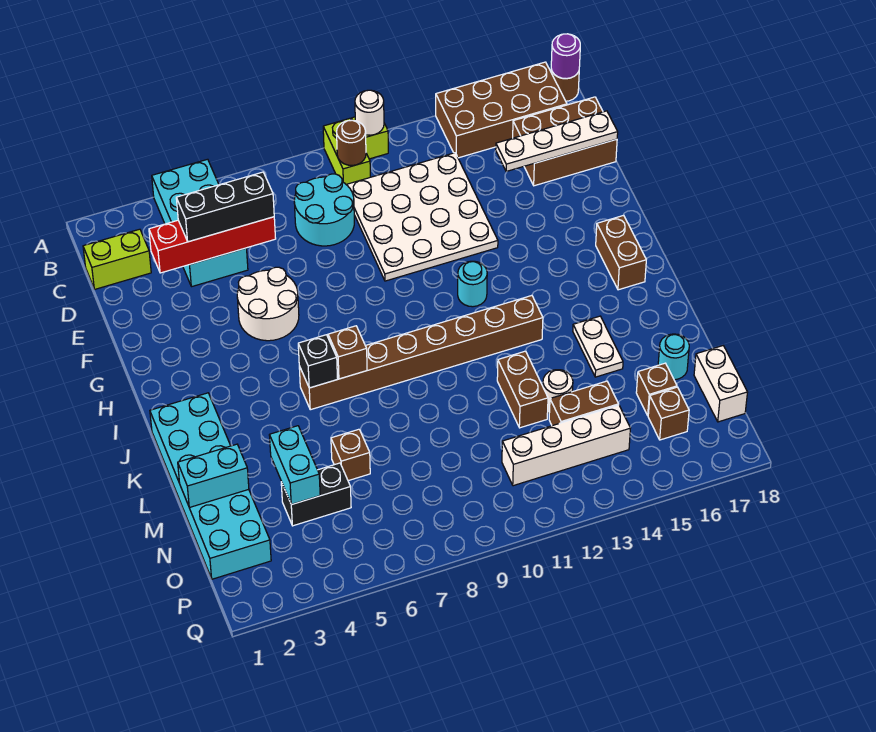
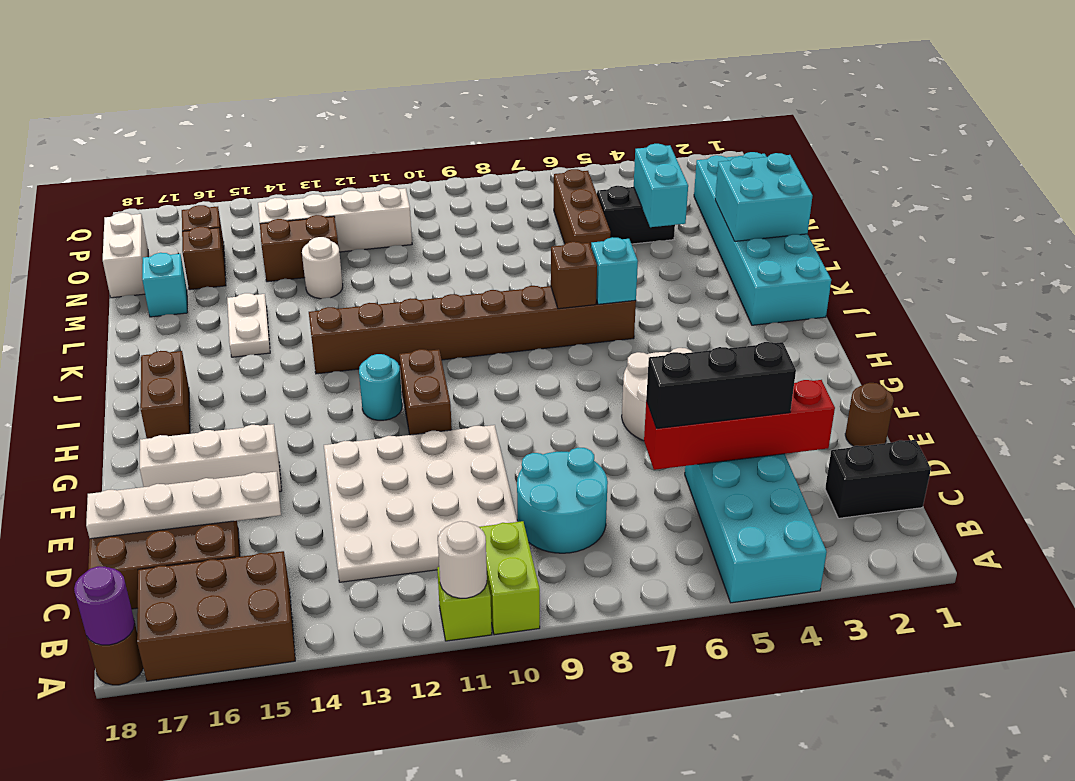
brown brick A14:B17 level 1 -> brown brick A15:B17 level 1
brown round brick B10 level 2 -> brown round brick E1 level 1
lime brick C1:C2 level 1 -> black brick C1:C2 level 1
none -> white brick F15:F17 level 1
black brick J6 level 2 -> cyan brick J6 level 2
brown brick L12:M12 level 1 -> brown brick G11:H11 level 1
cyan brick M1:M2 level 2 -> cyan brick L1:M2 level 2
brown brick M6 level 1 -> brown brick M6:O6 level 1
cyan round brick M17 level 1 -> cyan brick M17 level 1

